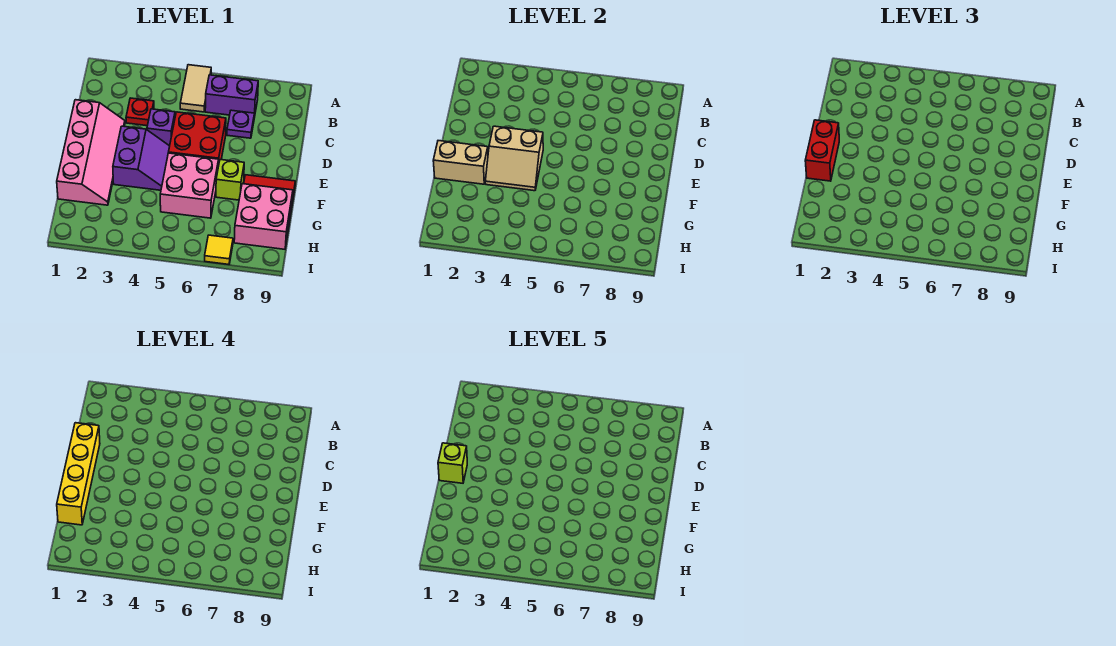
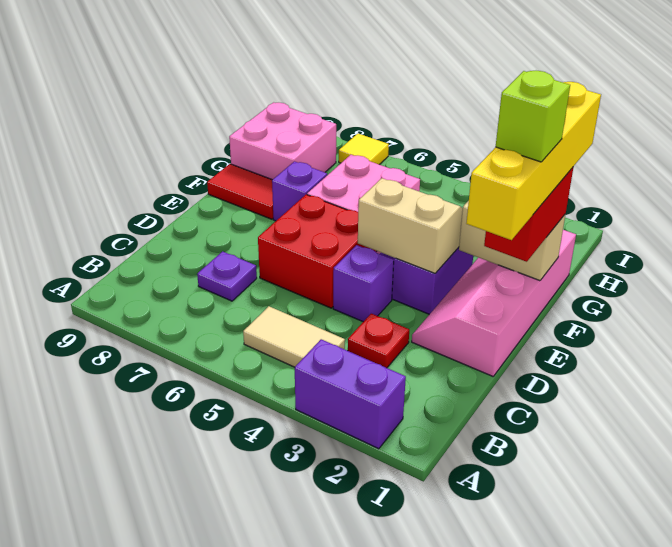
tan tile A5:B5 level 1 -> tan tile B4:B5 level 1
purple brick B6:B7 level 1 -> purple brick A2:A3 level 1
lime brick F7 level 1 -> purple brick F7 level 1

